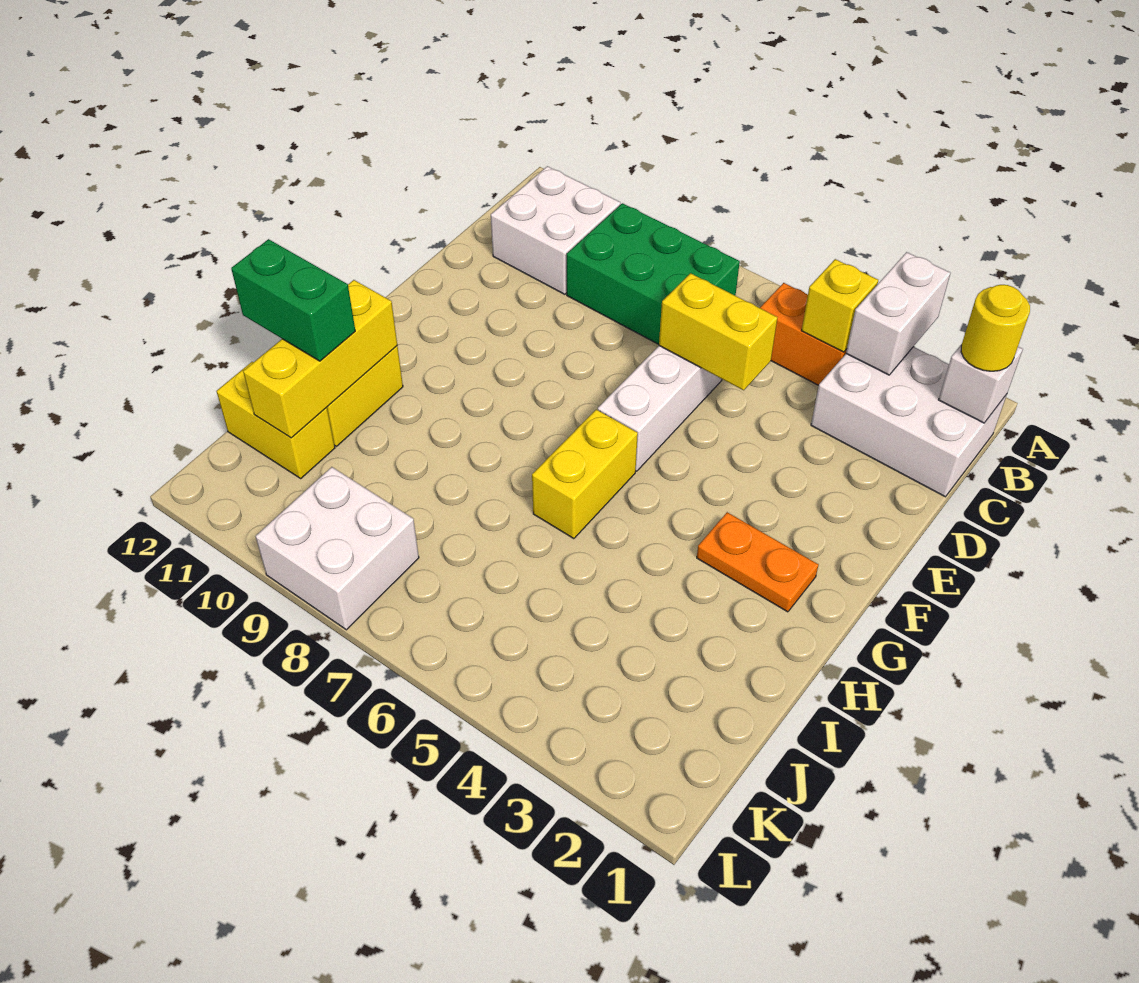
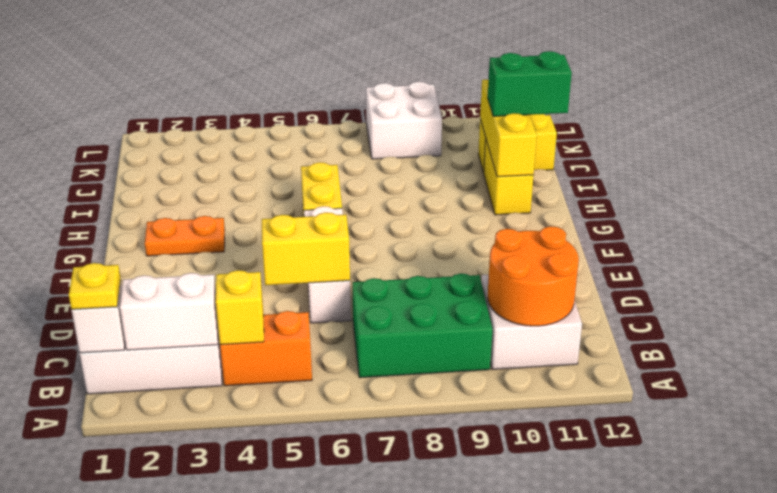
white brick A3:B3 level 2 -> white brick B2:B3 level 2
yellow round brick B1 level 3 -> yellow plate B1 level 3
none -> orange round brick B10:C11 level 2

